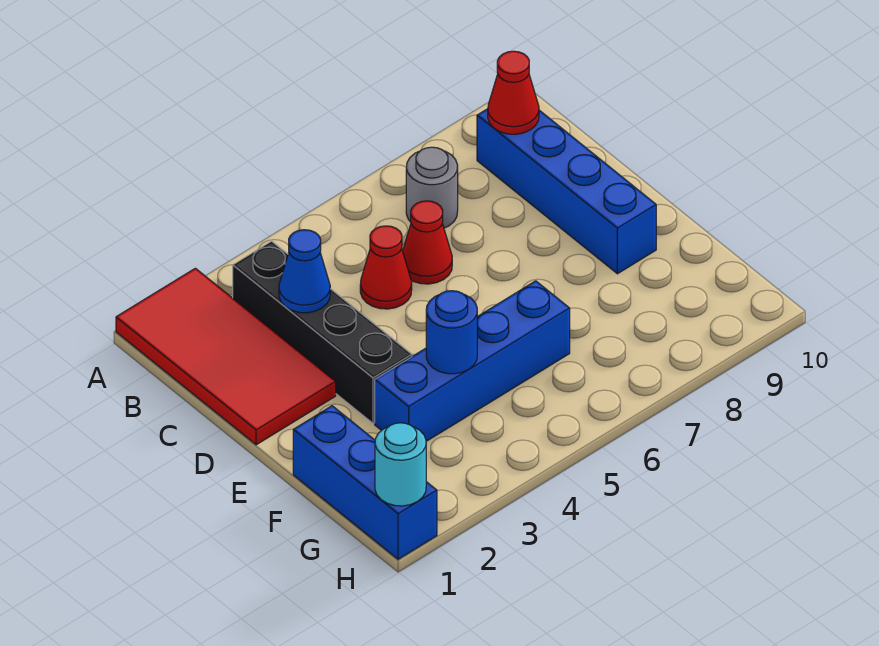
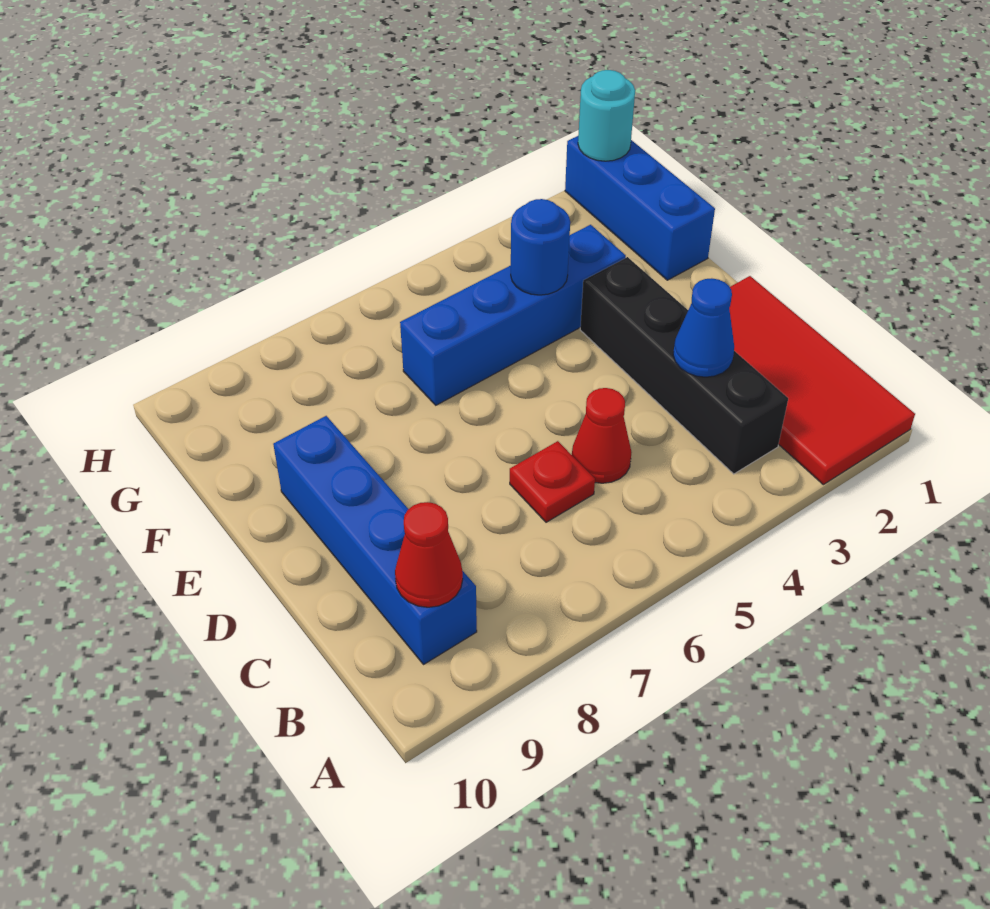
grey round brick B7 level 1 -> none
red cone C6 level 1 -> red plate C6 level 1

